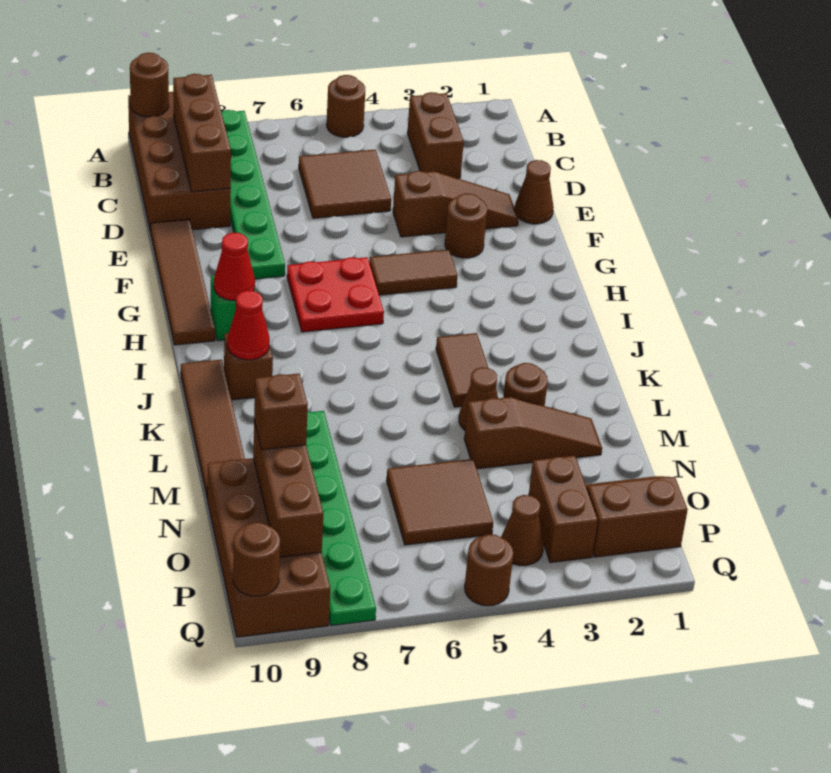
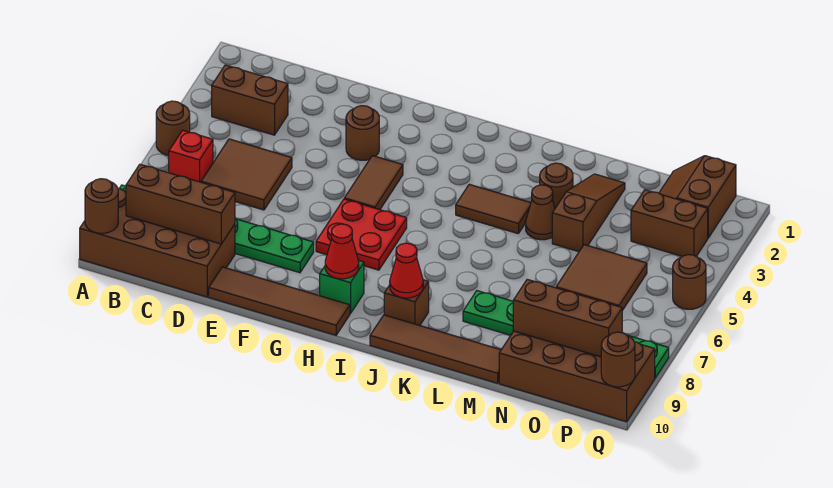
none -> red brick B6 level 1
brown cone E1 level 1 -> none
brown slope E2:E4 level 1 top 4 -> none
brown brick N9 level 3 -> none
brown cone P4 level 1 -> none

